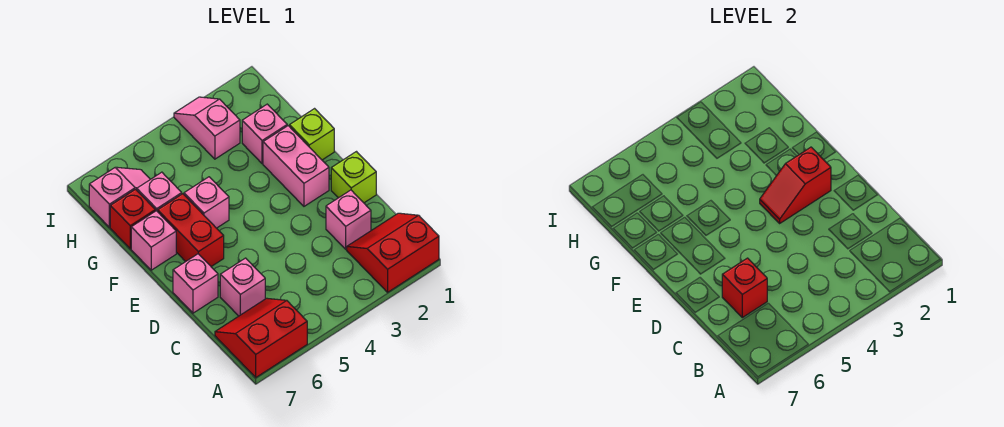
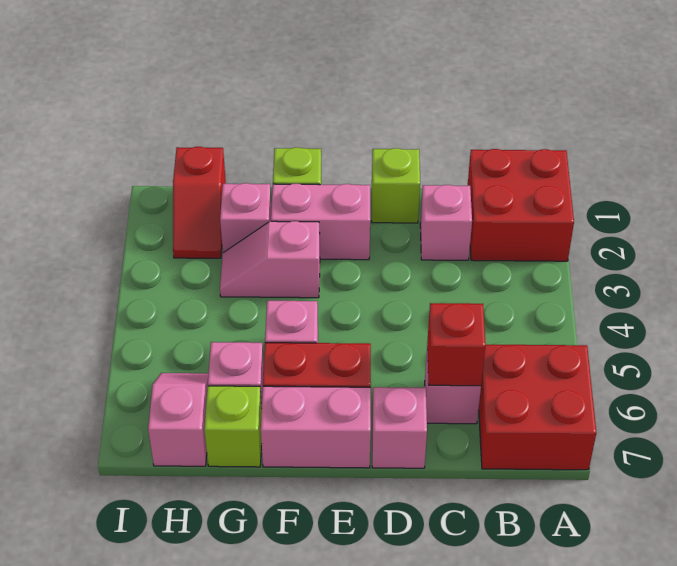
red slope A1:B2 level 1 top A -> red brick A1:B2 level 1
red slope A6:B7 level 1 top A -> red brick A6:B7 level 1
red slope E2:E3 level 2 top 2 -> red slope H1:H2 level 1 top 1
pink brick F7 level 1 -> pink brick E7:F7 level 1
red brick G7 level 1 -> lime brick G7 level 1
pink slope H3:I3 level 1 top H -> pink slope F3:G3 level 1 top F

